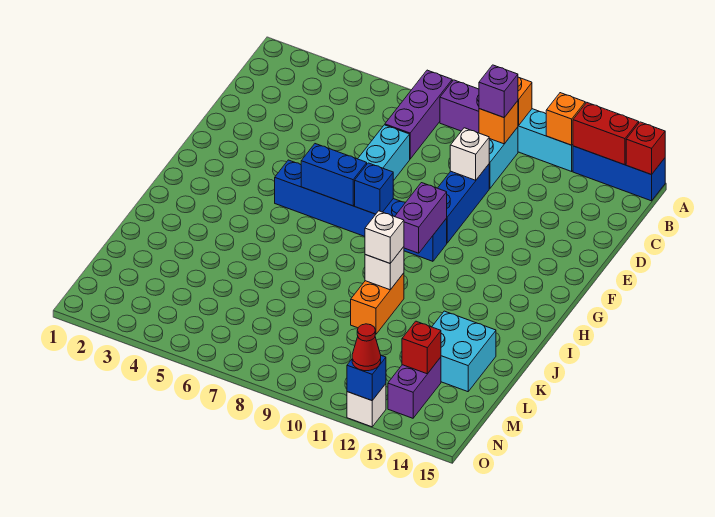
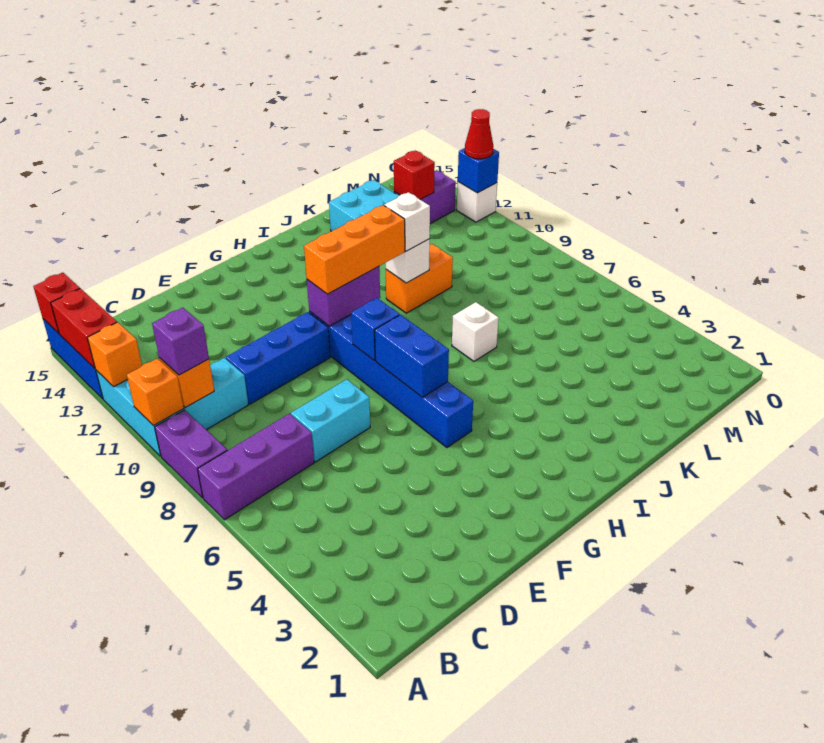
white brick D10 level 2 -> white brick J7 level 1
none -> orange brick G10:I10 level 3

